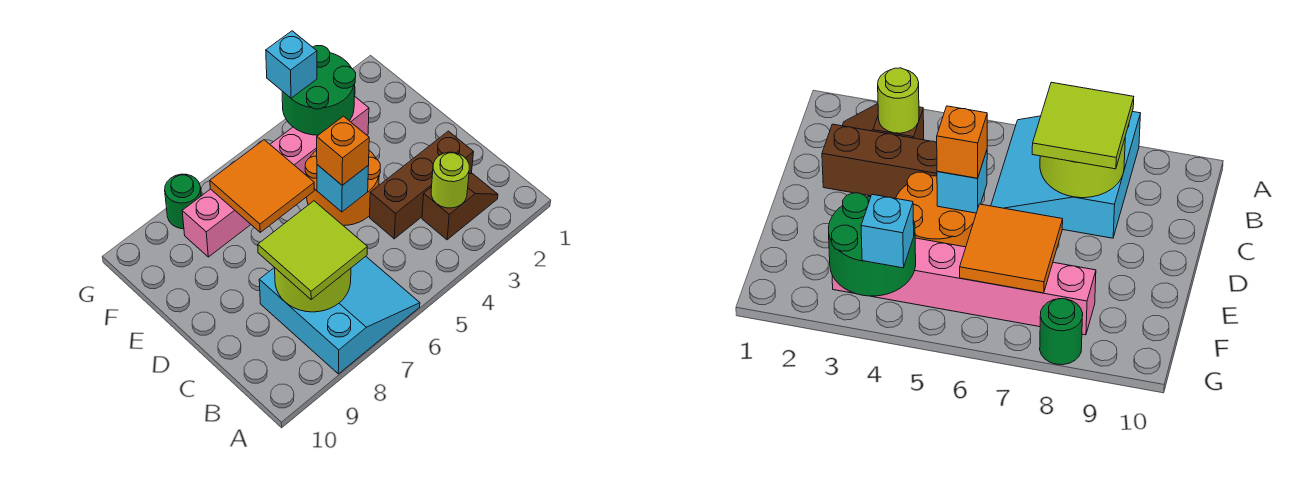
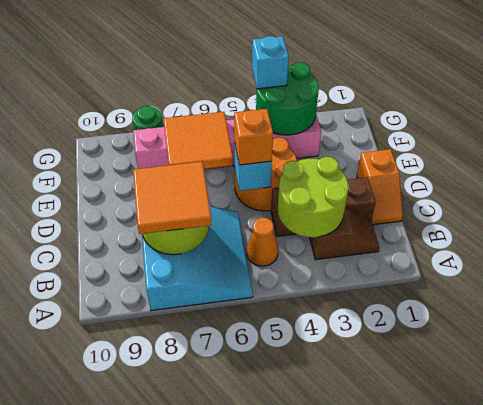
lime round brick B3 level 2 -> lime round brick B3:C4 level 2
none -> orange cone B5 level 1
lime tile B7:C8 level 3 -> orange tile B7:C8 level 3
none -> orange slope C1:D1 level 1 top D

